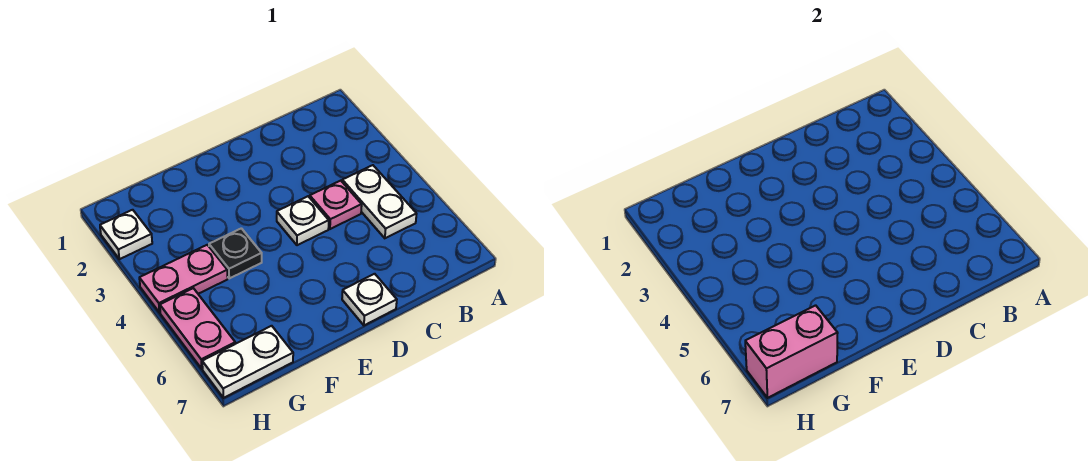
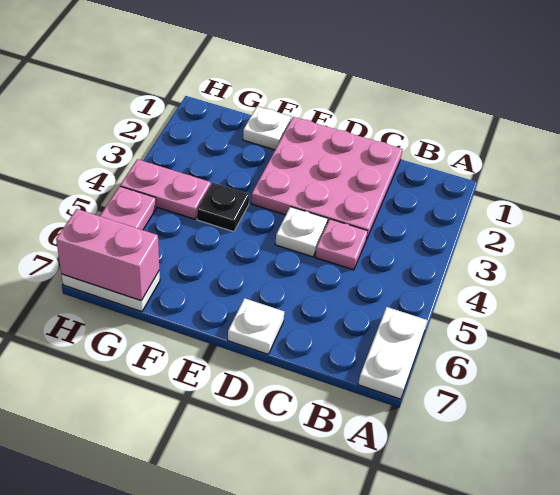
white plate B4:B5 level 1 -> white plate A6:A7 level 1
none -> pink plate C1:E3 level 1
white plate H2 level 1 -> white plate F1 level 1

